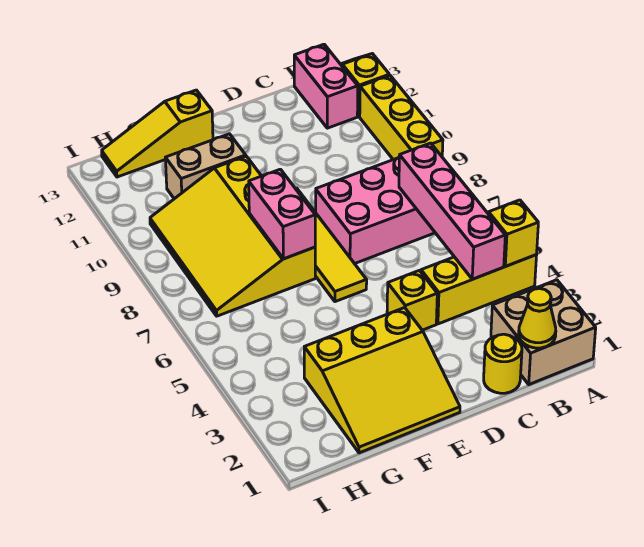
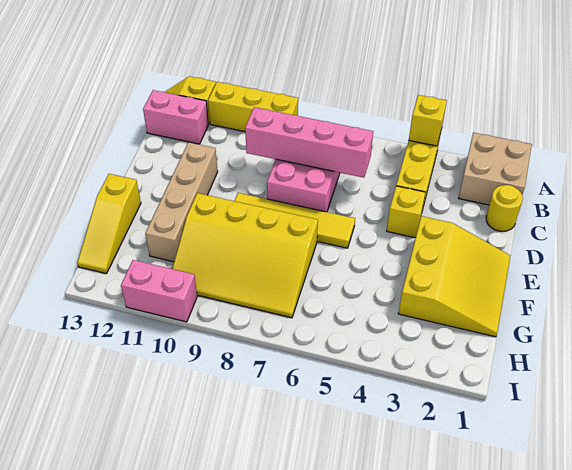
yellow cone B1 level 2 -> none
pink brick B4:B7 level 2 -> pink brick C6:C9 level 2
pink brick F7:F8 level 2 -> pink brick I10:I11 level 1
tan brick F11:G11 level 1 -> tan brick D11:G11 level 1

